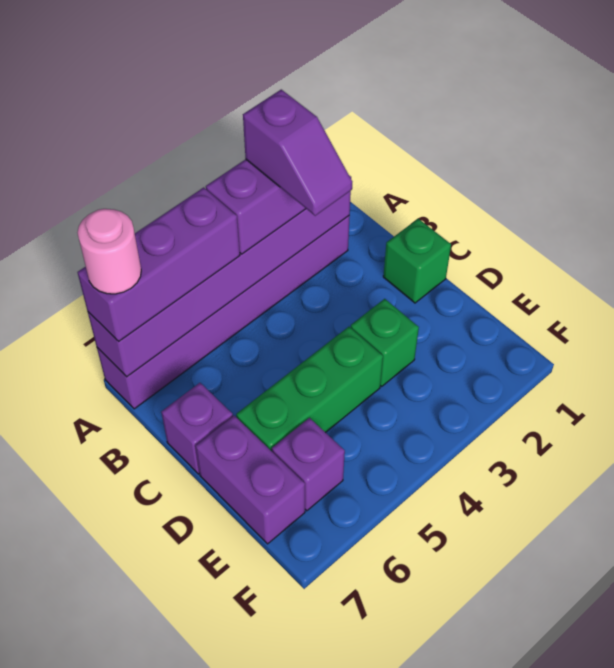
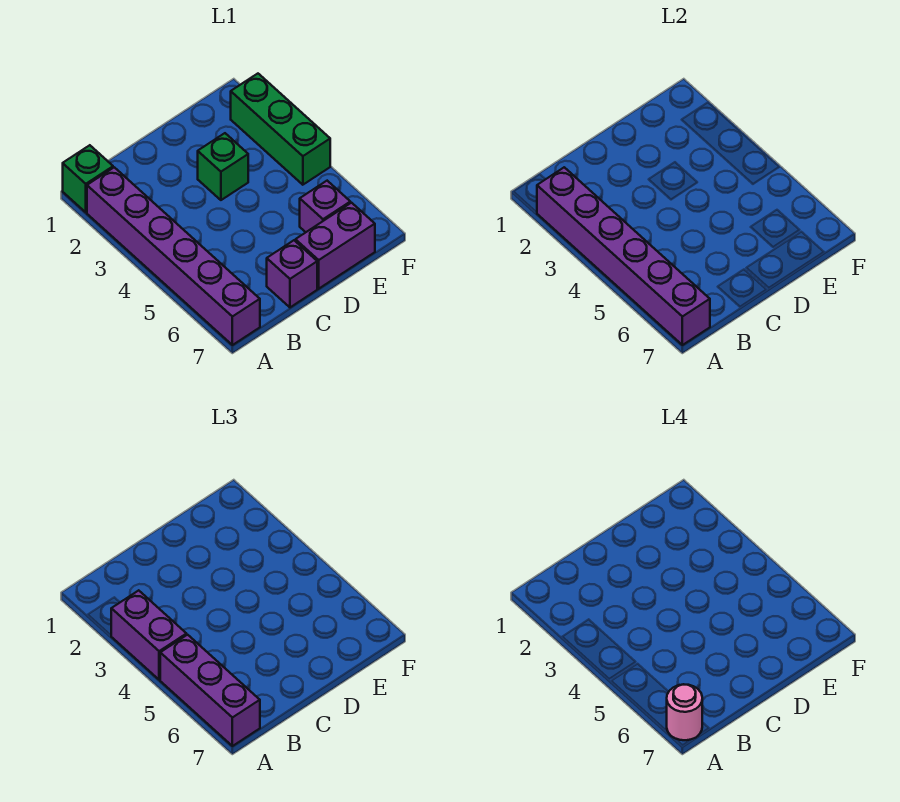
purple slope A3:B3 level 4 top A -> none
green brick C1 level 1 -> green brick A1 level 1
green brick D4:D6 level 1 -> green brick F2:F4 level 1

